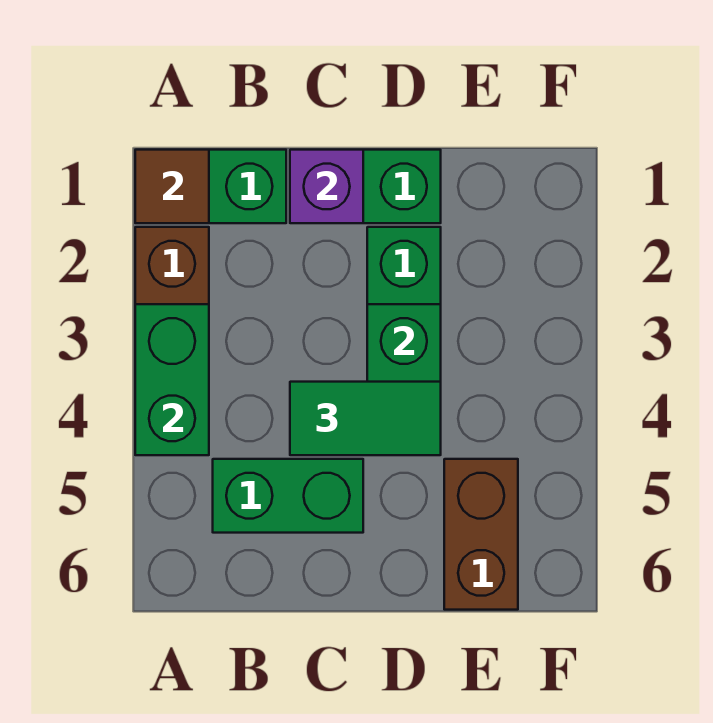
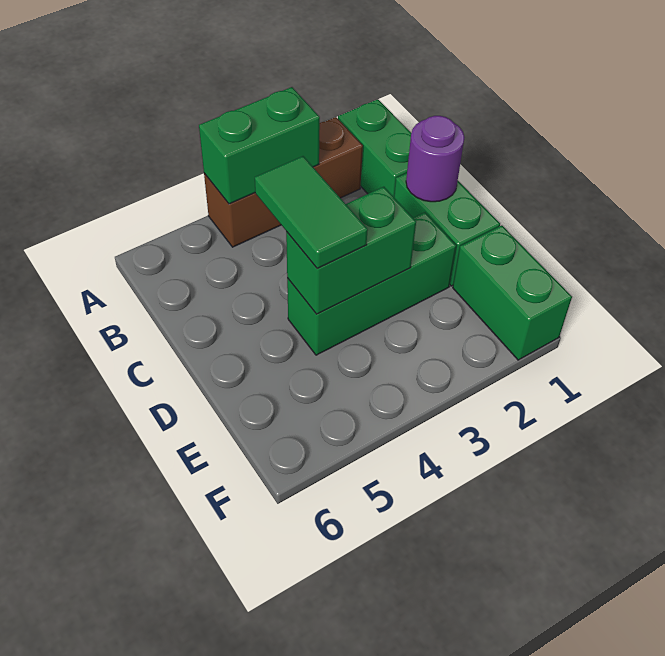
brown tile A1 level 2 -> none
green brick B5:C5 level 1 -> green brick E1:F1 level 1
purple brick C1 level 2 -> purple round brick C1 level 2
brown brick E5:E6 level 1 -> none

